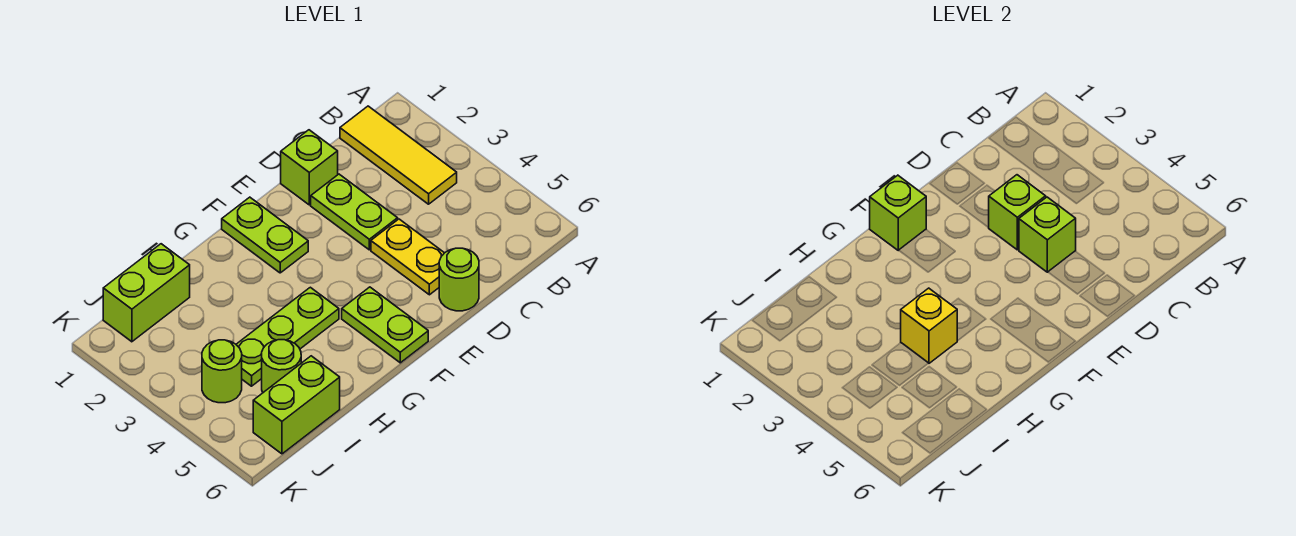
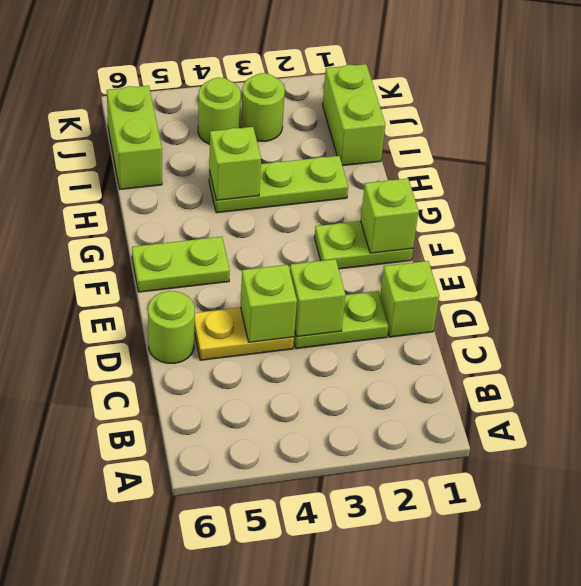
yellow tile B1:B3 level 1 -> none
lime plate G4:I4 level 1 -> lime plate H2:H4 level 1
yellow brick H4 level 2 -> lime brick H4 level 2
lime round brick I5 level 1 -> lime round brick J3 level 1

